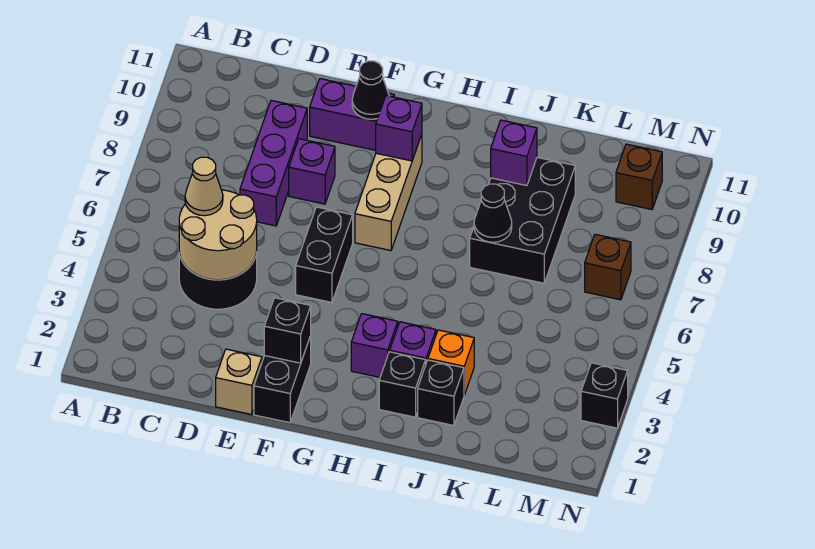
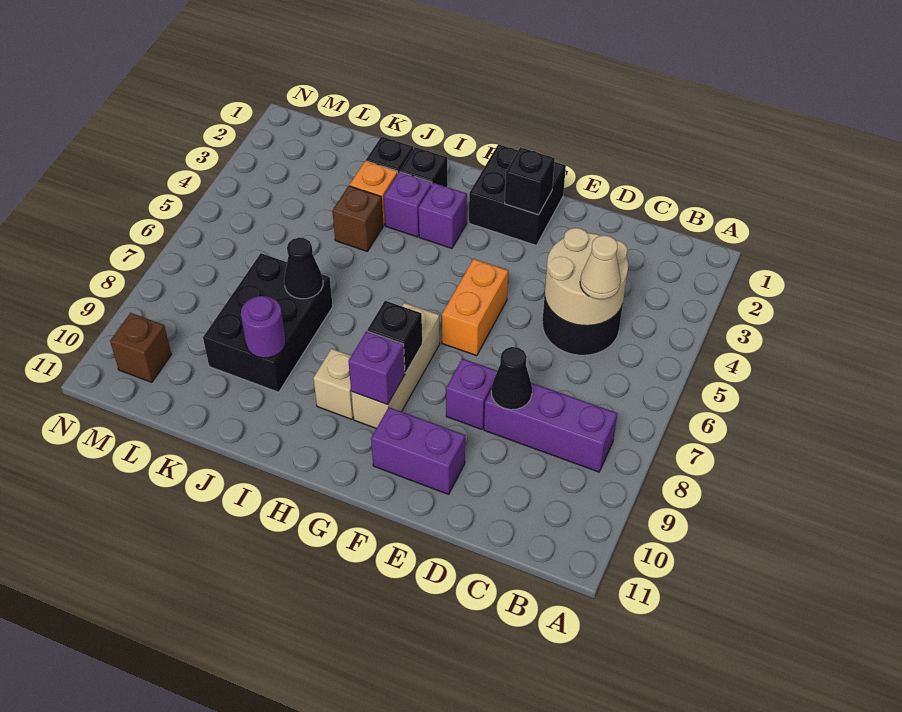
purple brick D7:D9 level 1 -> purple brick B8:D8 level 1
tan brick E1 level 1 -> tan brick H9 level 1
black brick F1:F2 level 1 -> black brick F1:G2 level 1
black brick F5:F6 level 1 -> orange brick F5:F6 level 1
black cone F10 level 2 -> black cone D8 level 2
purple brick J9 level 2 -> purple round brick J9 level 2
brown brick M7 level 1 -> brown brick J4 level 1
black brick N3 level 1 -> black brick G8 level 2

